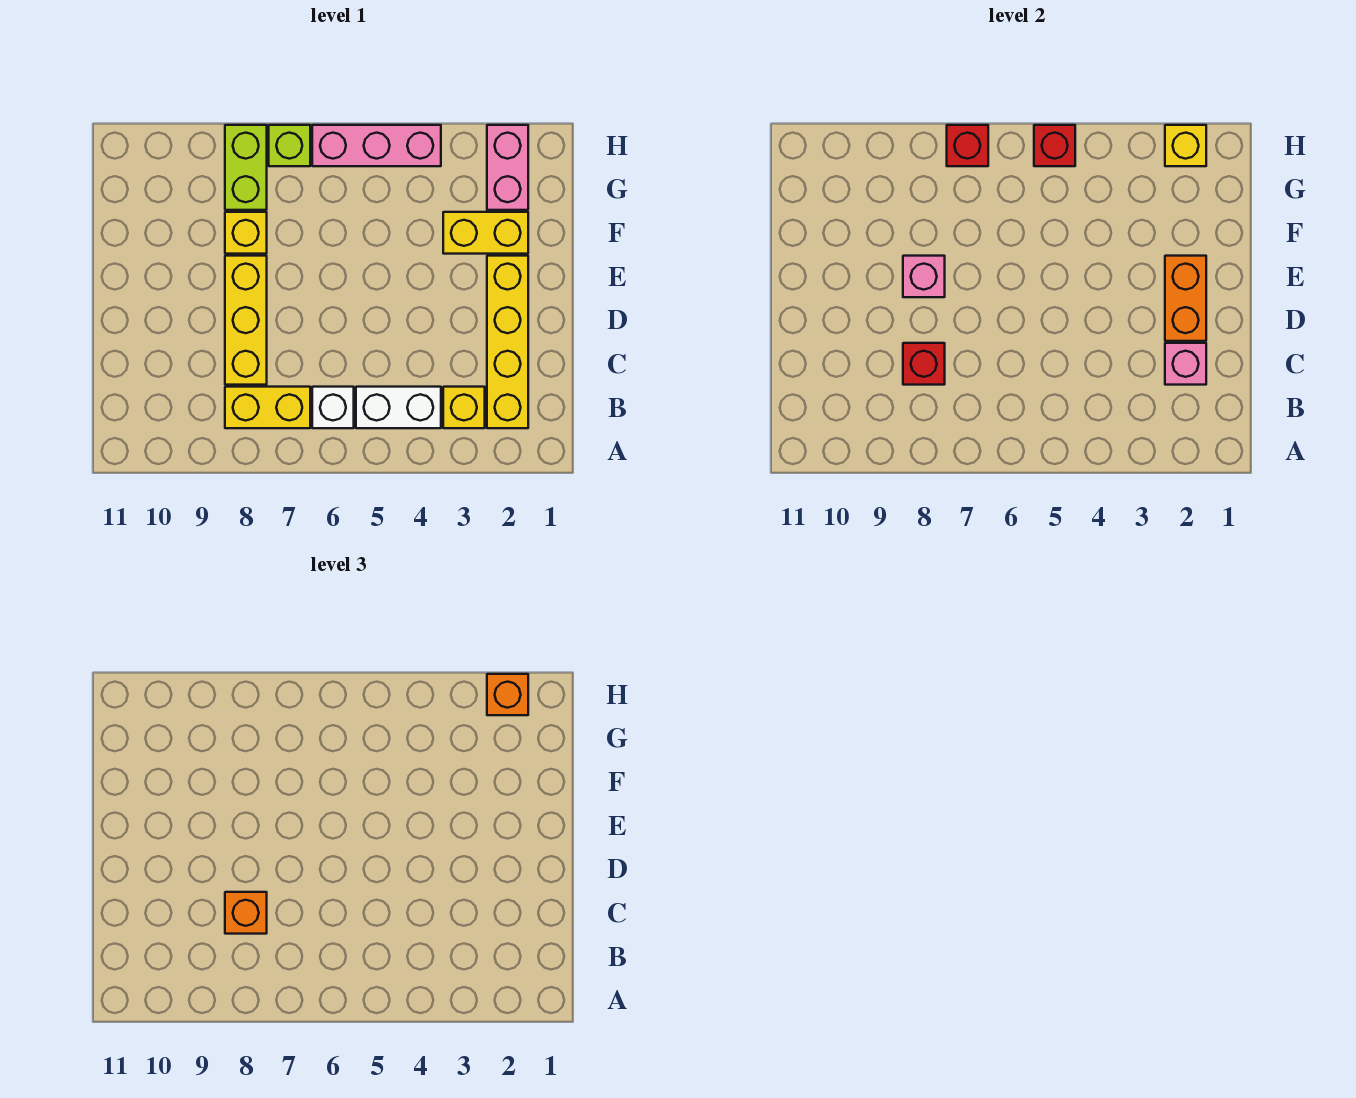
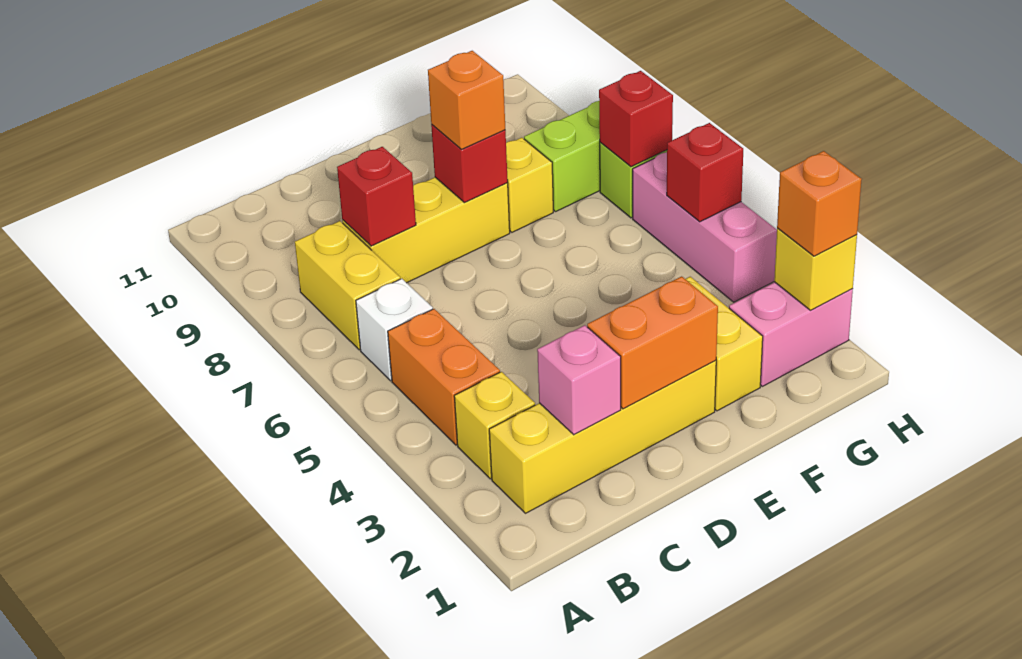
white brick B4:B5 level 1 -> orange brick B4:B5 level 1
orange brick C8 level 3 -> orange brick E8 level 3
pink brick E8 level 2 -> red brick E8 level 2

